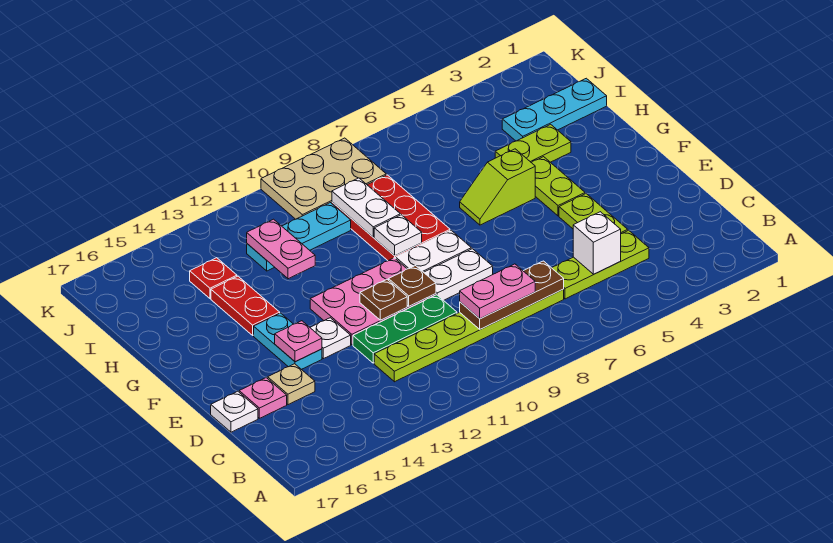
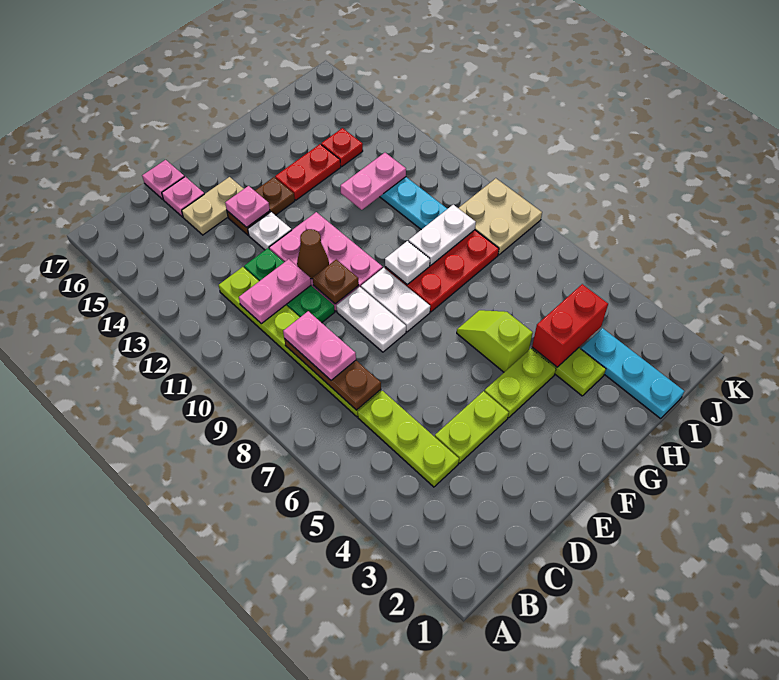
white brick C5 level 2 -> none
none -> pink plate C11:D11 level 2
tan plate D15 level 1 -> tan plate D15:E15 level 1
white plate D17 level 1 -> pink plate D17 level 1
brown plate E11 level 2 -> brown cone E11 level 2
cyan plate E14:F14 level 1 -> brown plate E14:F14 level 1
none -> red brick H4:I4 level 2
tan plate J8:K10 level 1 -> tan plate J8:K9 level 1

